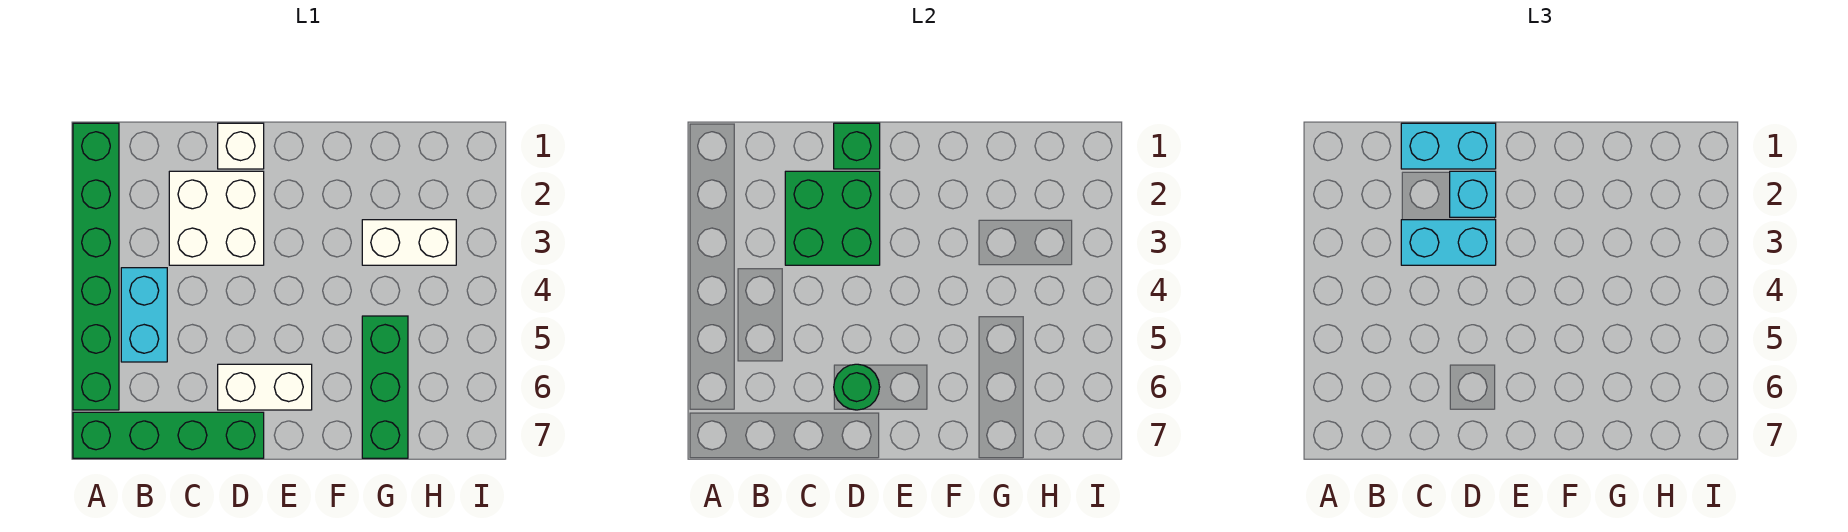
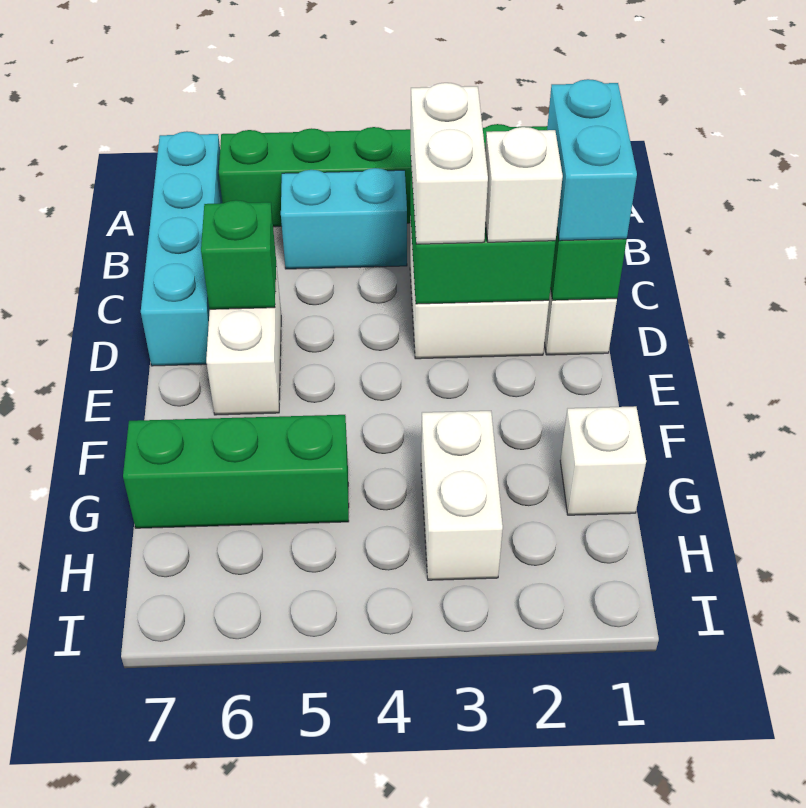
green brick A7:D7 level 1 -> cyan brick A7:D7 level 1
cyan brick C3:D3 level 3 -> white brick C3:D3 level 3
cyan brick D2 level 3 -> white brick D2 level 3
green round brick D6 level 2 -> green brick D6 level 2
none -> white brick G1 level 1

